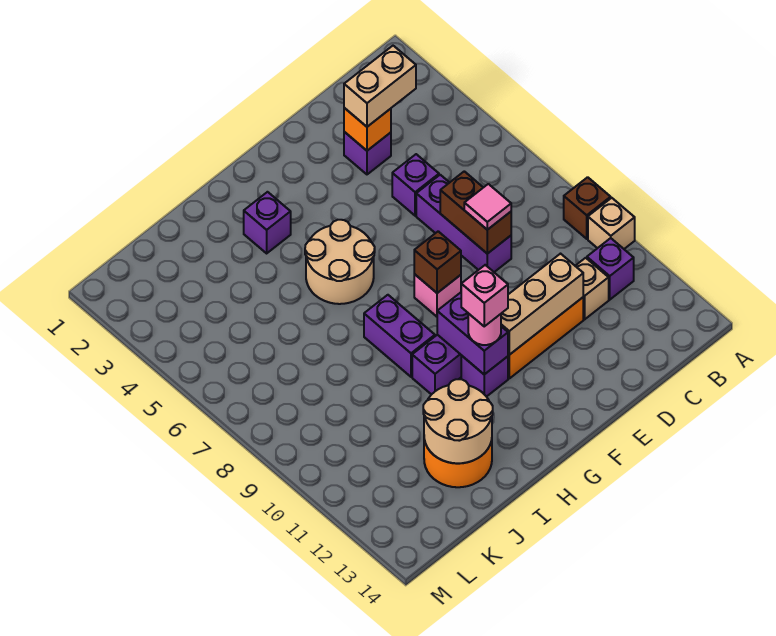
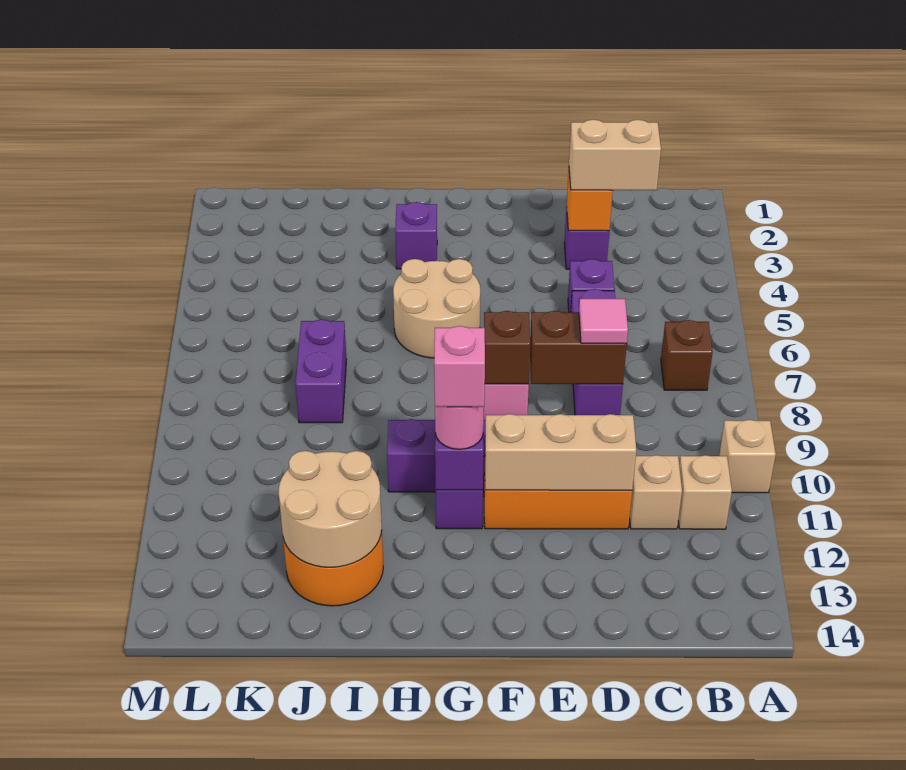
brown brick A9 level 1 -> brown brick B7 level 1
purple brick B11 level 1 -> tan brick B11 level 1
brown brick D7:D8 level 2 -> brown brick D8:E8 level 2
purple brick H8:H9 level 1 -> purple brick J7:J8 level 1

